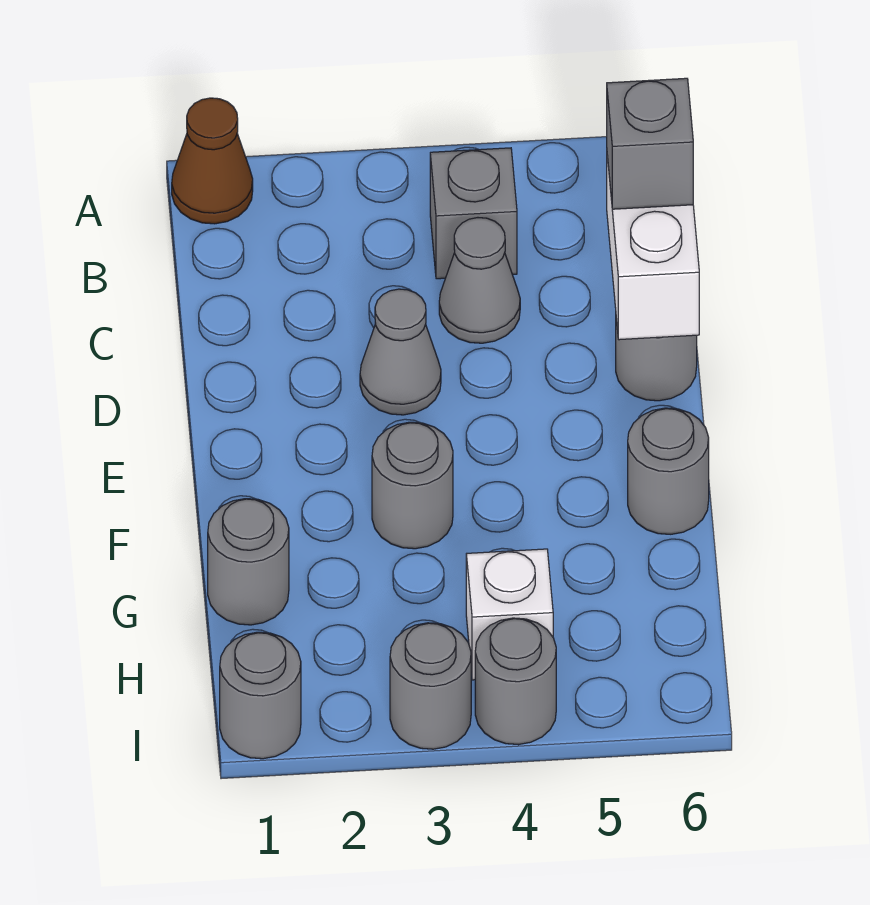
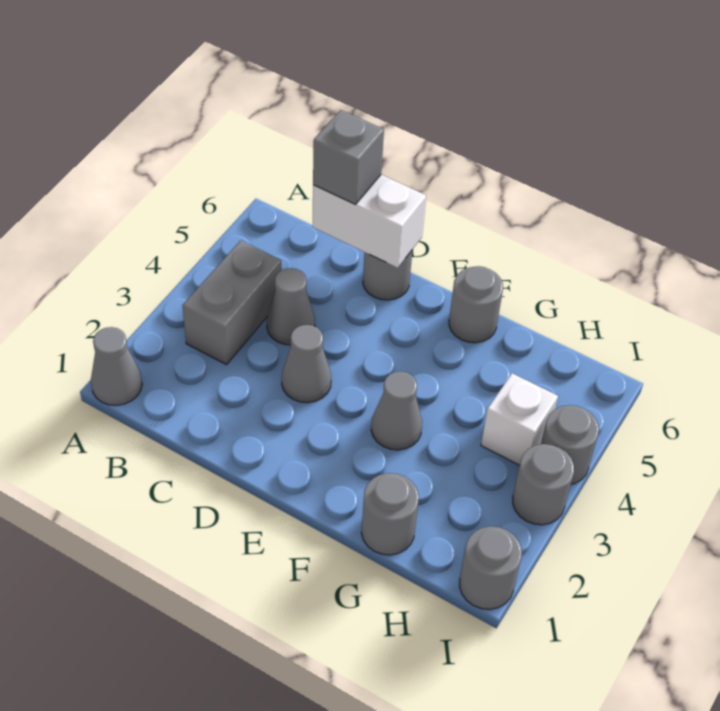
brown cone A1 level 1 -> grey cone A1 level 1
grey brick B4 level 1 -> grey brick B3:B4 level 1
grey round brick F3 level 1 -> grey cone F3 level 1

